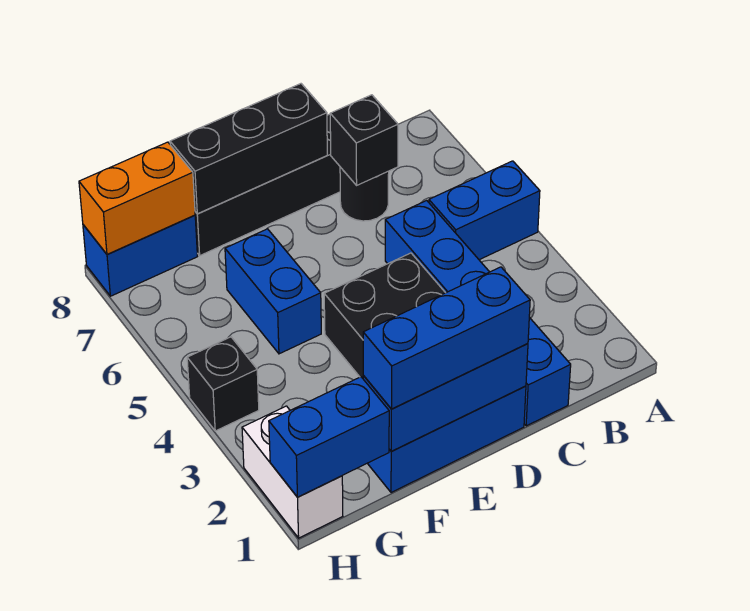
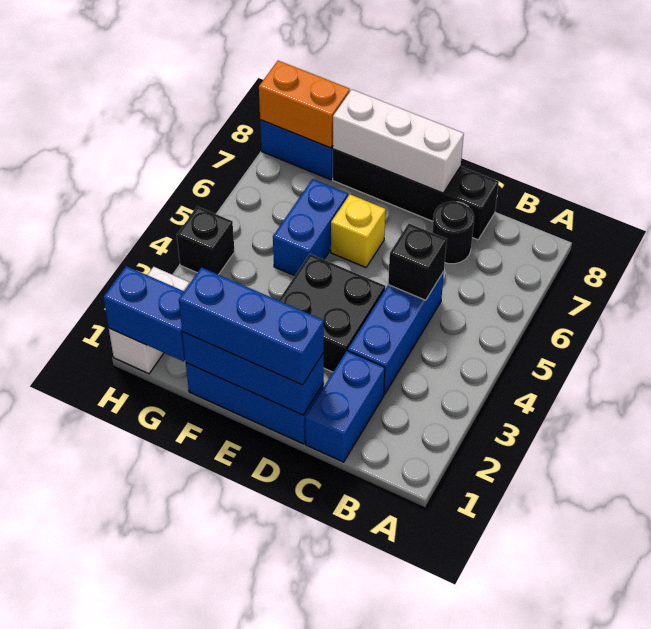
blue brick A5:B5 level 1 -> none
black brick C7 level 2 -> black brick C5 level 2
black brick D8:F8 level 2 -> white brick D8:F8 level 2
none -> yellow brick E6 level 1

